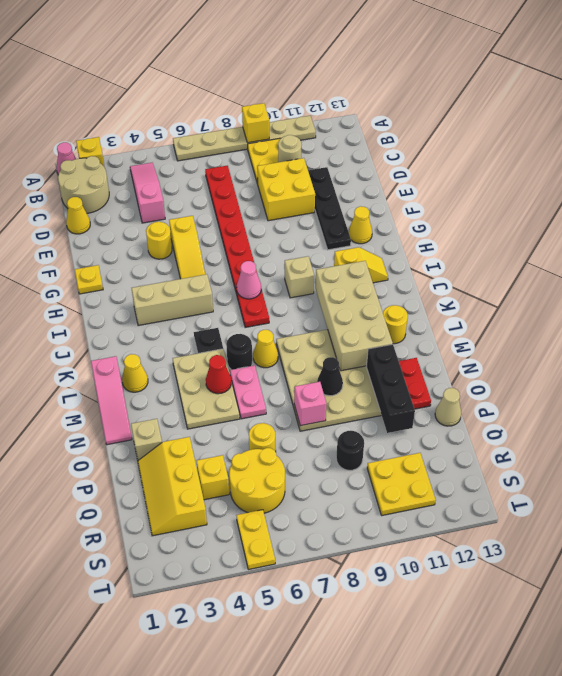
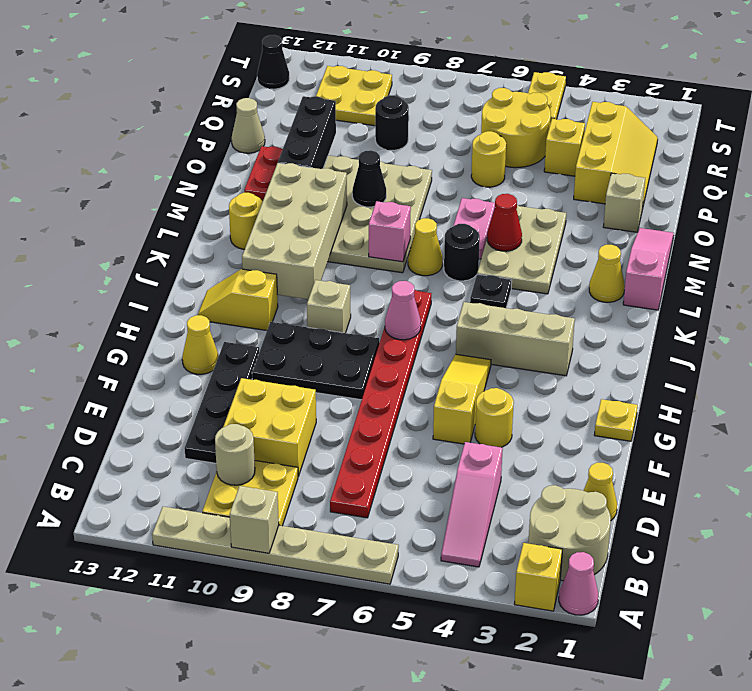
yellow brick A9 level 2 -> tan brick A9 level 2
none -> black plate G8:H10 level 1
pink brick O8 level 2 -> pink brick L8 level 2
none -> black cone S13 level 1

